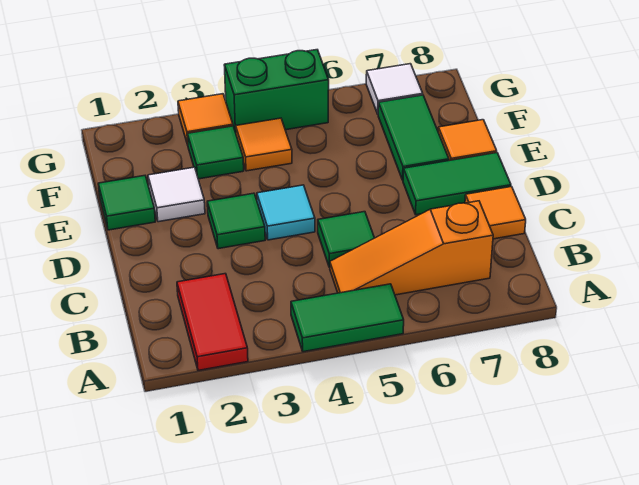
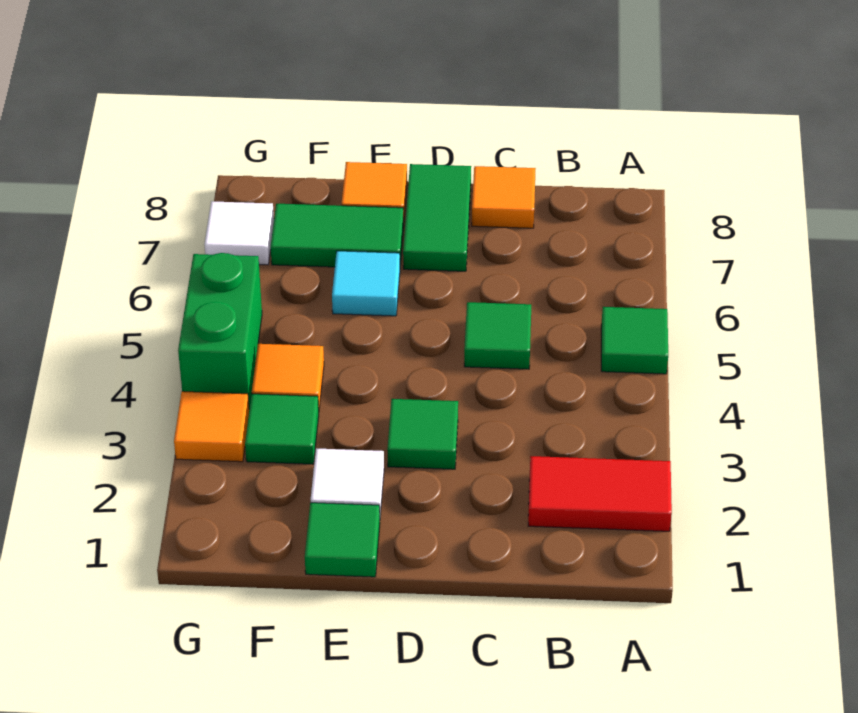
green tile A4:A5 level 1 -> green tile A5 level 1
orange slope B5:B7 level 1 top 7 -> none
cyan tile D4 level 1 -> cyan tile E6 level 1

